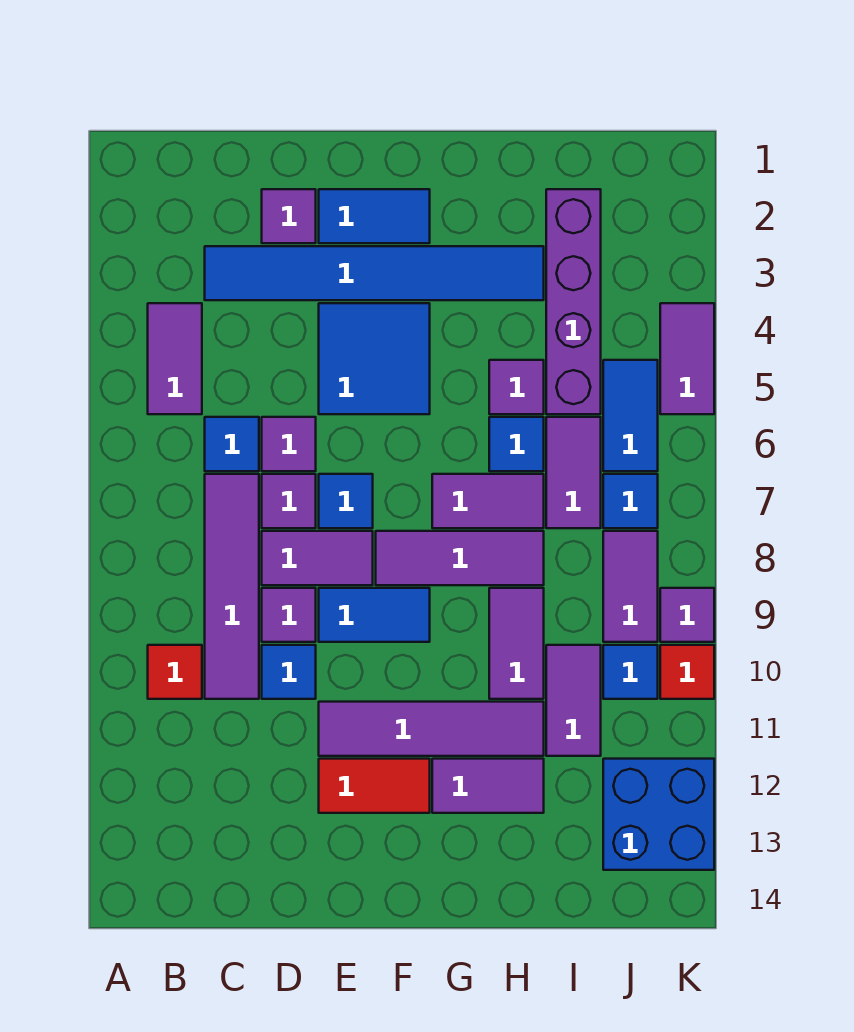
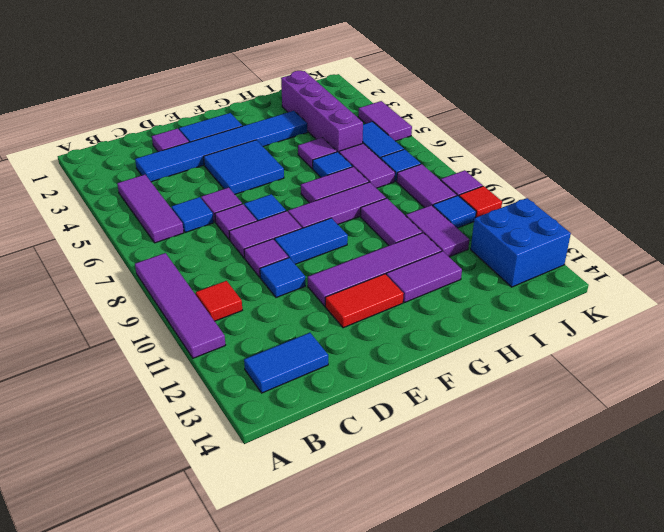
purple tile B4:B5 level 1 -> purple tile B4:B6 level 1
none -> blue tile B13:C13 level 1
purple tile C7:C10 level 1 -> purple tile A8:A11 level 1

